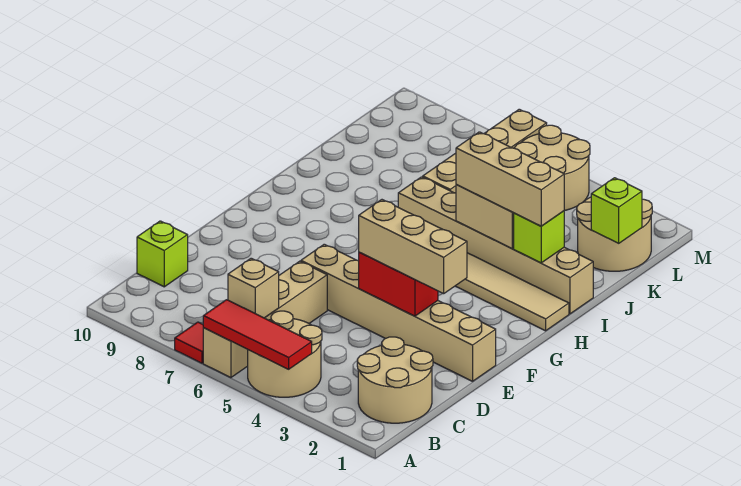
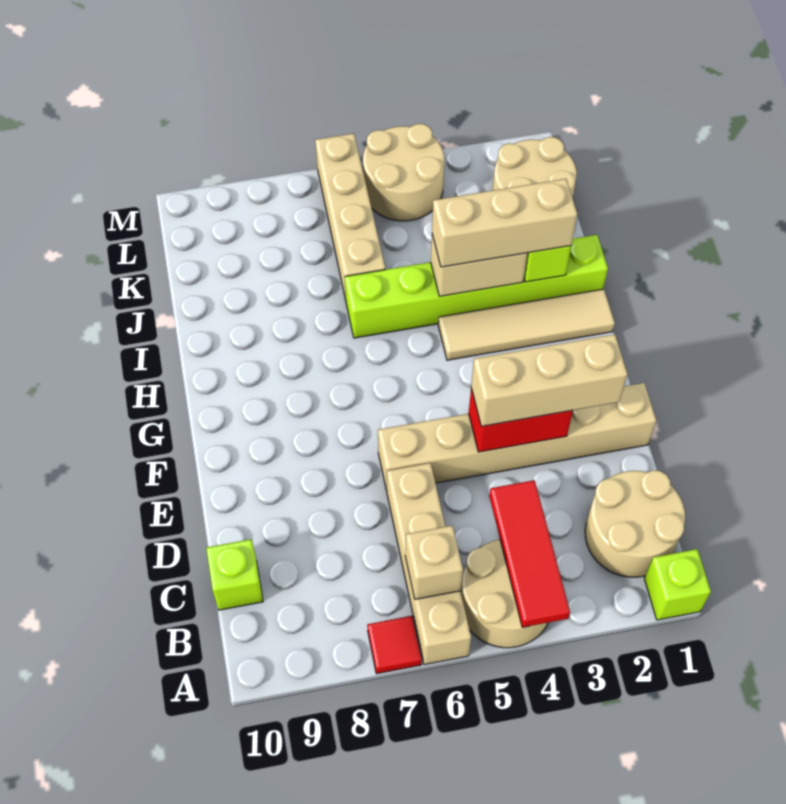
red tile A4:A6 level 2 -> red tile A4:C4 level 2
tan brick I1:I6 level 1 -> lime brick I1:I6 level 1
lime brick K1 level 2 -> lime brick A1 level 1

